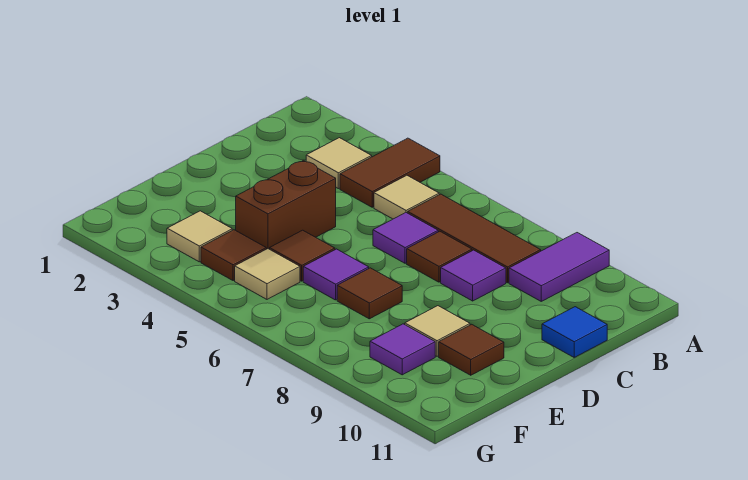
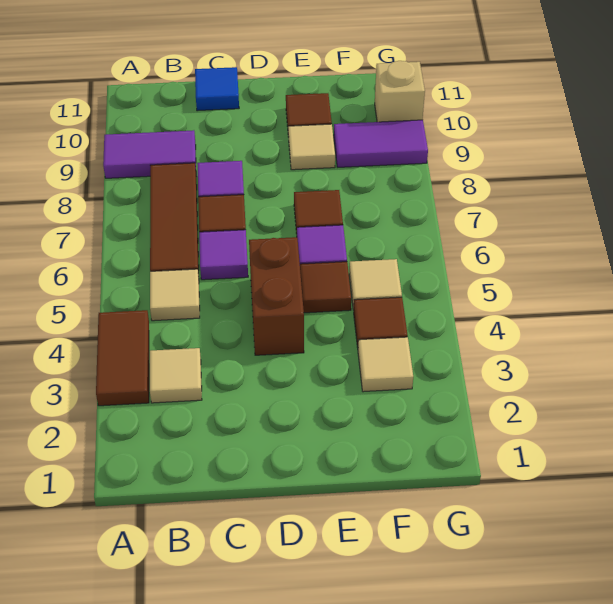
brown tile A4:B4 level 1 -> brown tile A3:A4 level 1
brown brick D4:E4 level 1 -> brown brick D4:D5 level 1
purple tile F9 level 1 -> purple tile F9:G9 level 1
none -> tan brick G10 level 1

